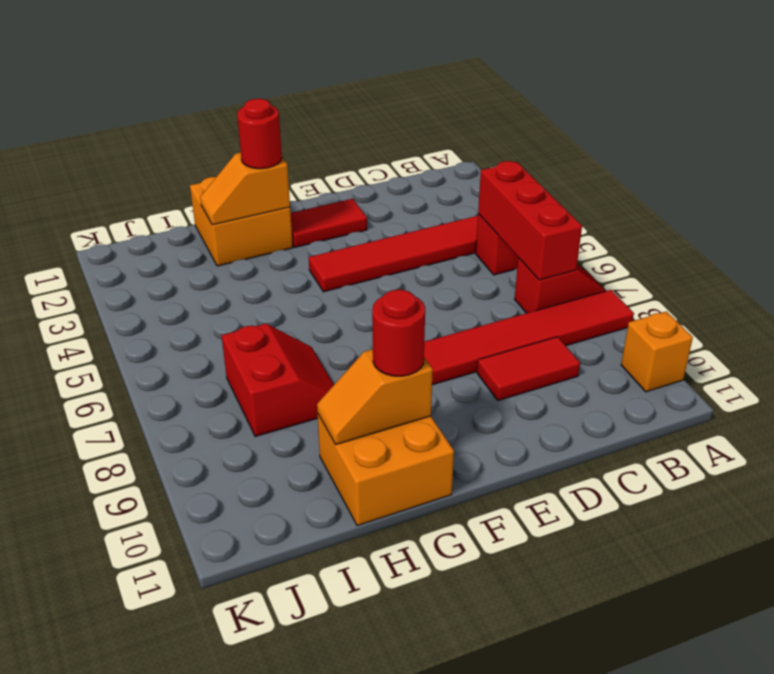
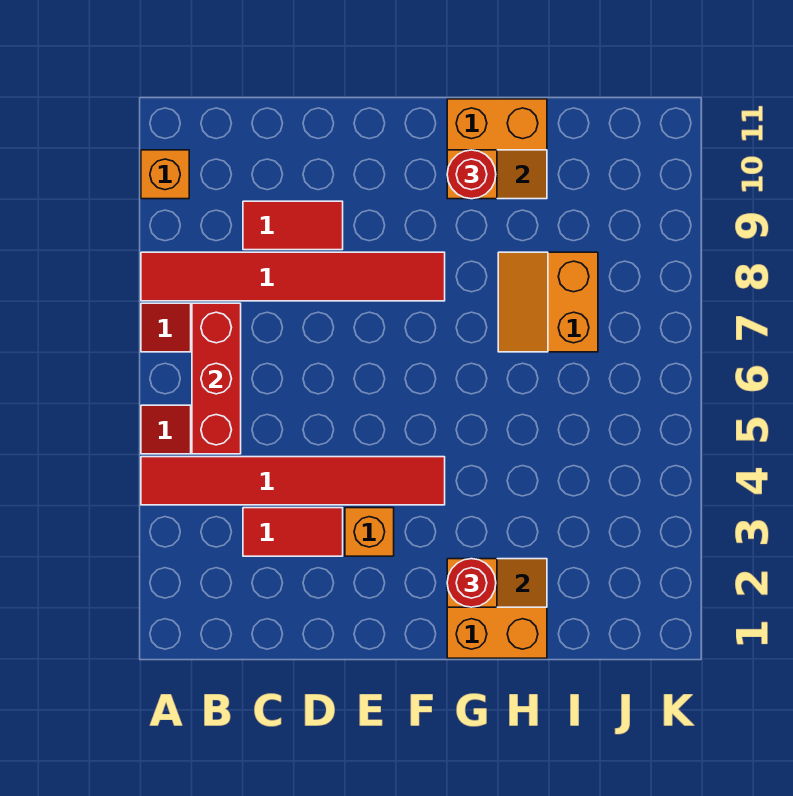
red tile E2:F2 level 1 -> red tile C3:D3 level 1
none -> orange brick E3 level 1
red slope H7:I8 level 1 top I -> orange slope H7:I8 level 1 top I

